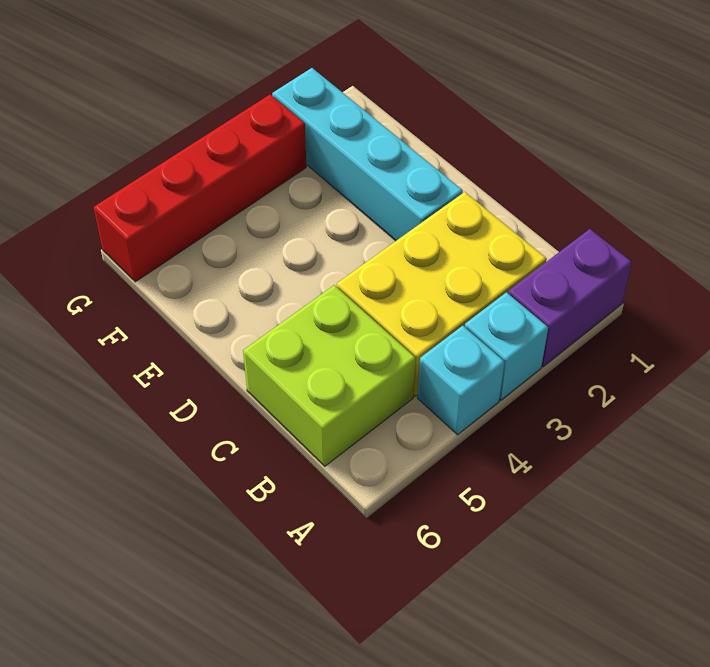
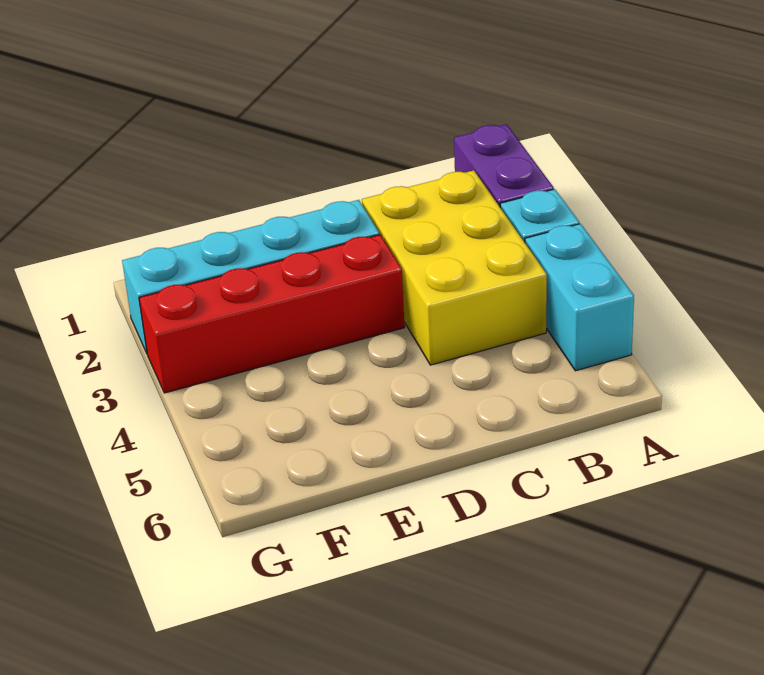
cyan brick A4 level 1 -> cyan brick A4:A5 level 1
lime brick B5:C6 level 1 -> none
red brick G3:G6 level 1 -> red brick D3:G3 level 1

